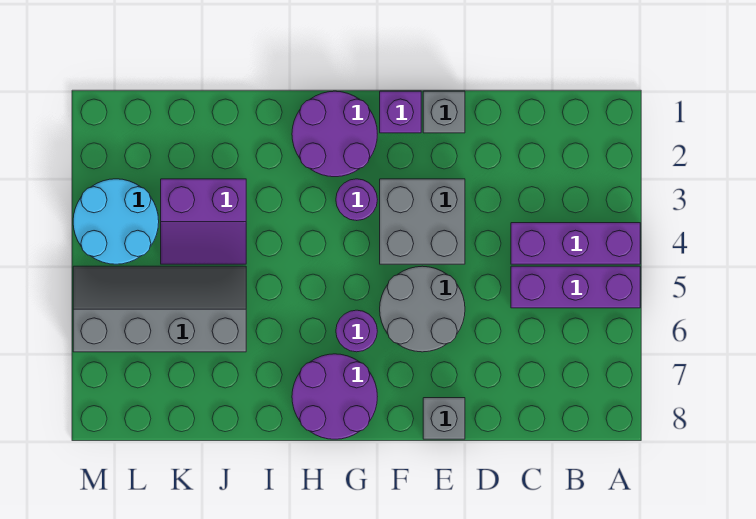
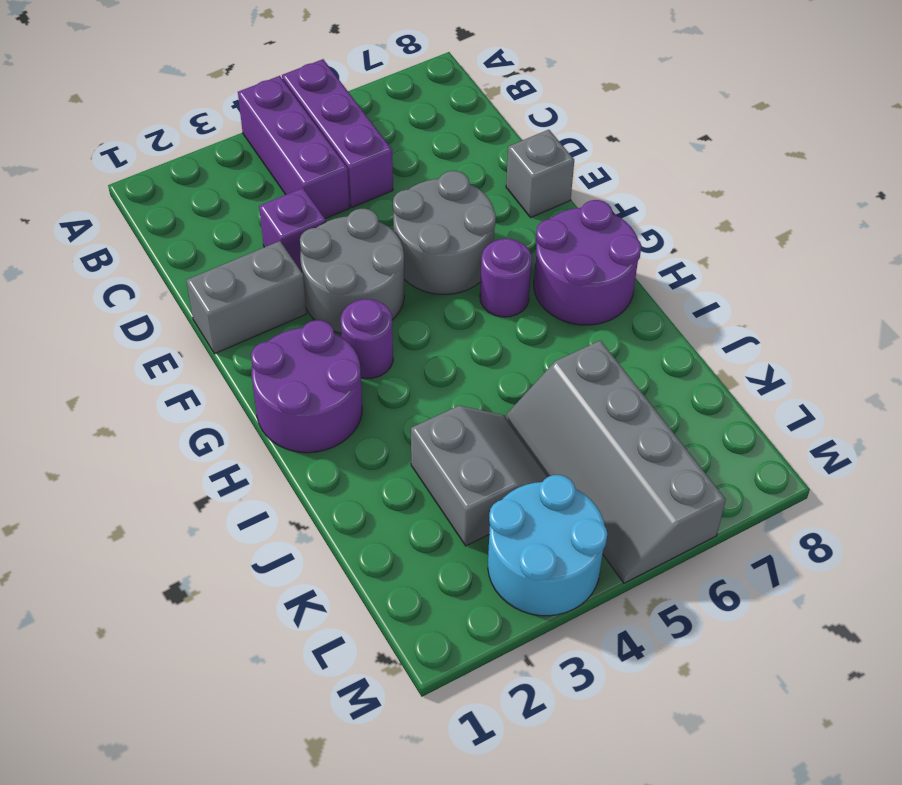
grey brick E1 level 1 -> grey brick E1:E2 level 1
grey brick E3:F4 level 1 -> grey round brick E3:F4 level 1
purple brick F1 level 1 -> purple brick D3 level 1
purple slope J3:K4 level 1 top 3 -> grey slope J3:K4 level 1 top 3

